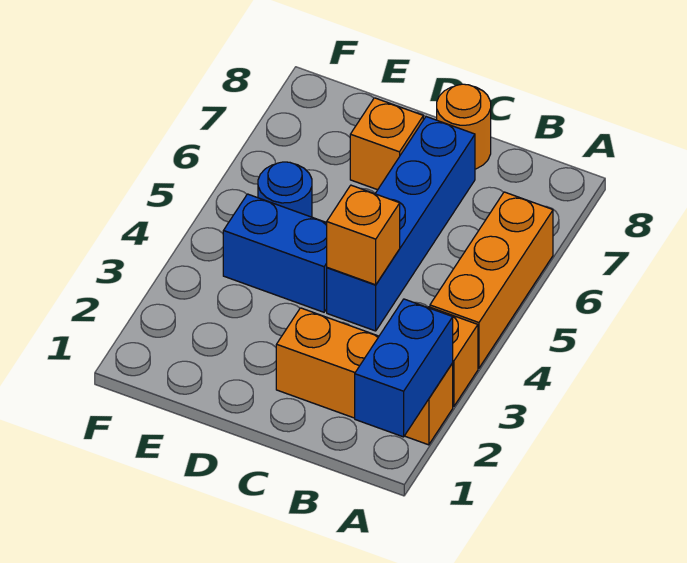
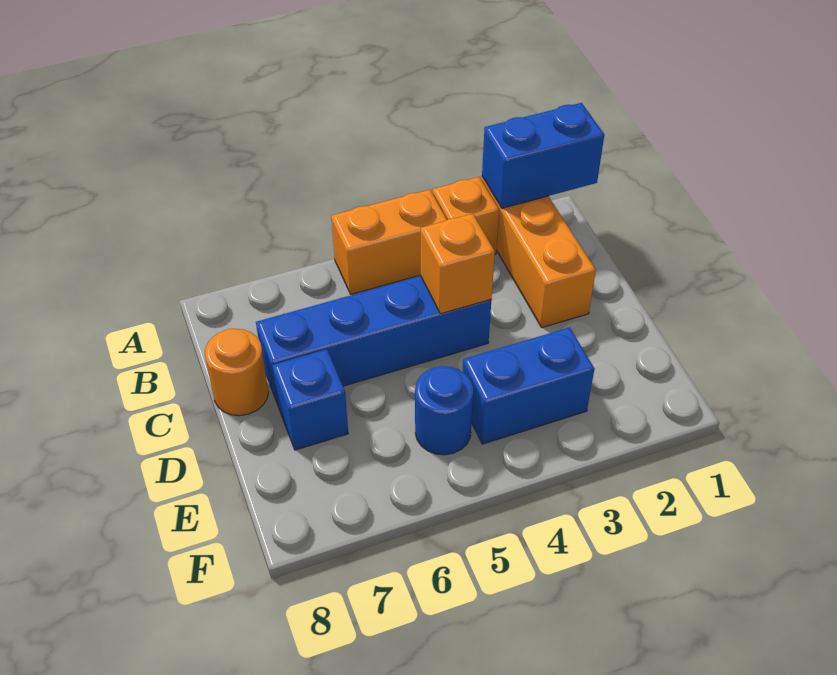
orange brick A4:A6 level 1 -> orange brick A4:A5 level 1
blue brick D4:E4 level 1 -> blue brick E3:E4 level 1
orange brick D7 level 1 -> blue brick D7 level 1

